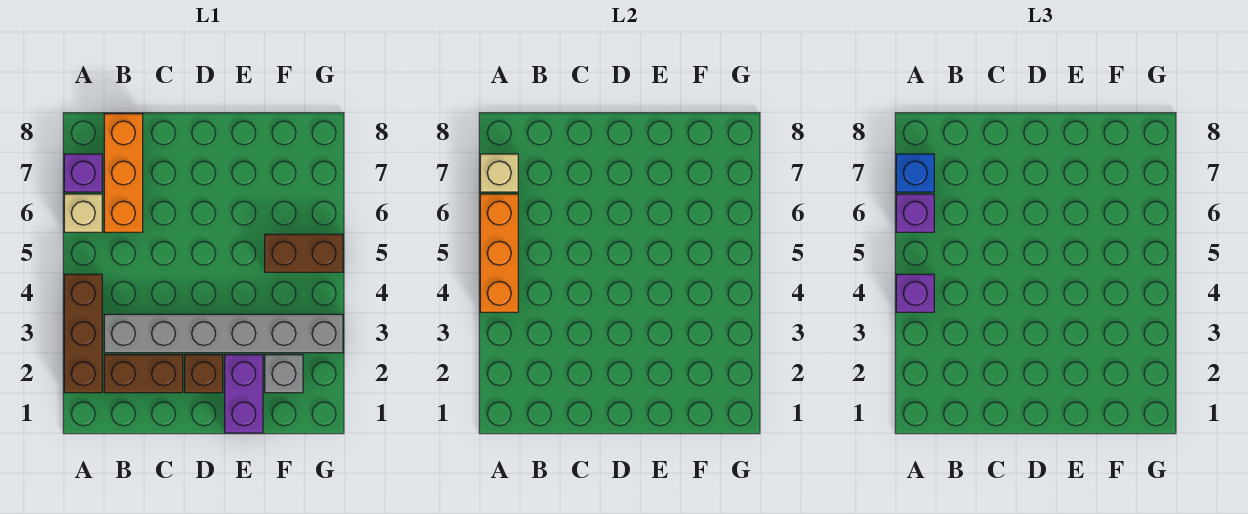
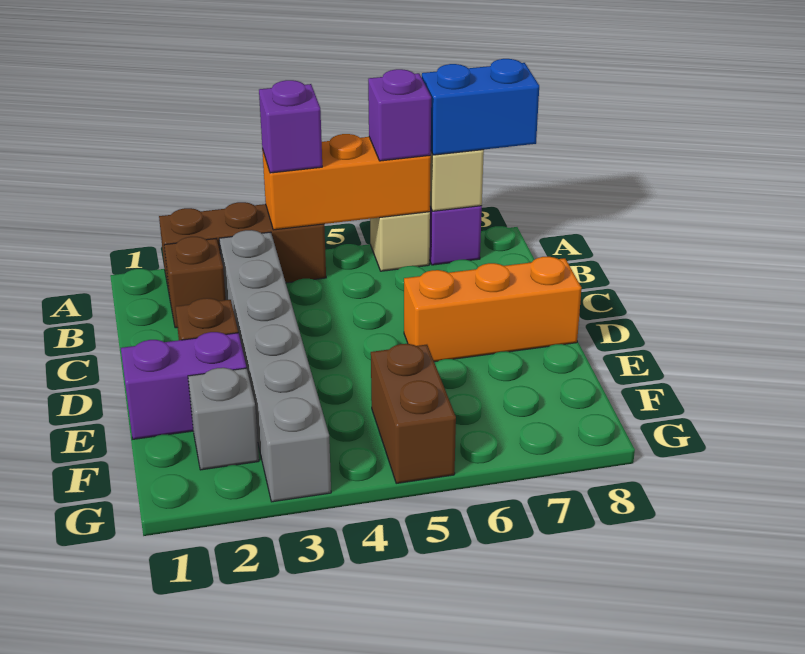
blue brick A7 level 3 -> blue brick A7:A8 level 3
brown brick B2:C2 level 1 -> brown brick B2 level 1
orange brick B6:B8 level 1 -> orange brick D6:D8 level 1

